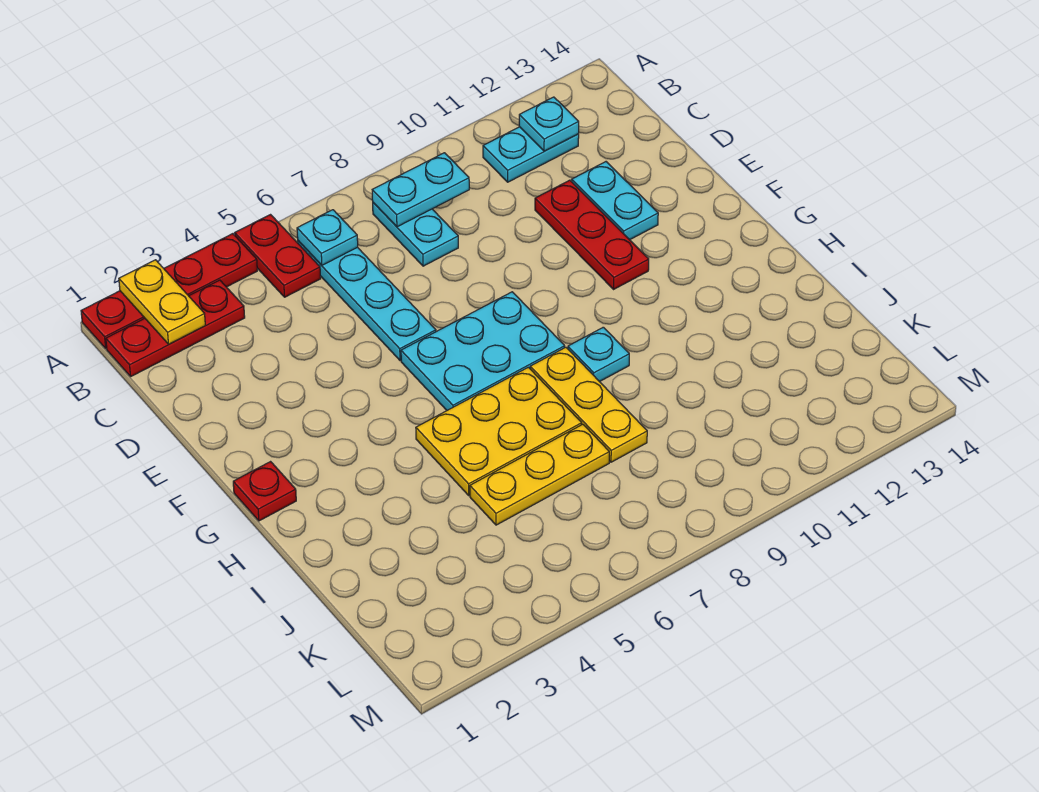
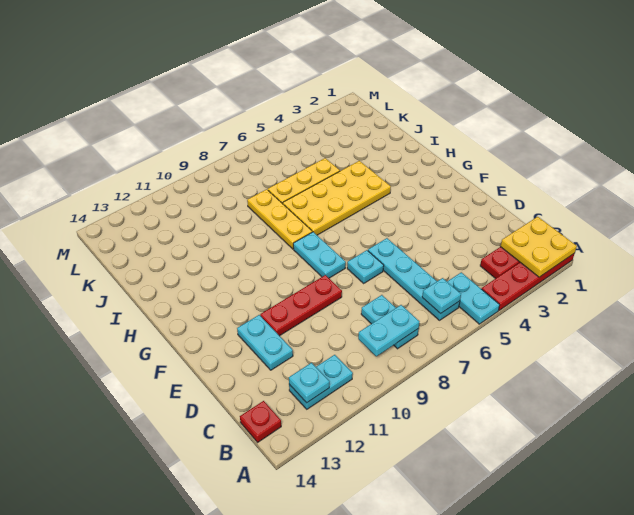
yellow plate A2:B2 level 2 -> yellow plate A1:B2 level 2
red plate A5:B5 level 1 -> cyan plate A5:B5 level 1
red plate D11:F11 level 1 -> red plate E9:E11 level 1
cyan plate F6:G8 level 1 -> cyan plate F8:G8 level 1
red plate G1 level 1 -> red plate B14 level 1
yellow plate H5:I7 level 1 -> yellow plate H4:I7 level 1
cyan plate H9 level 1 -> cyan plate E7 level 1

